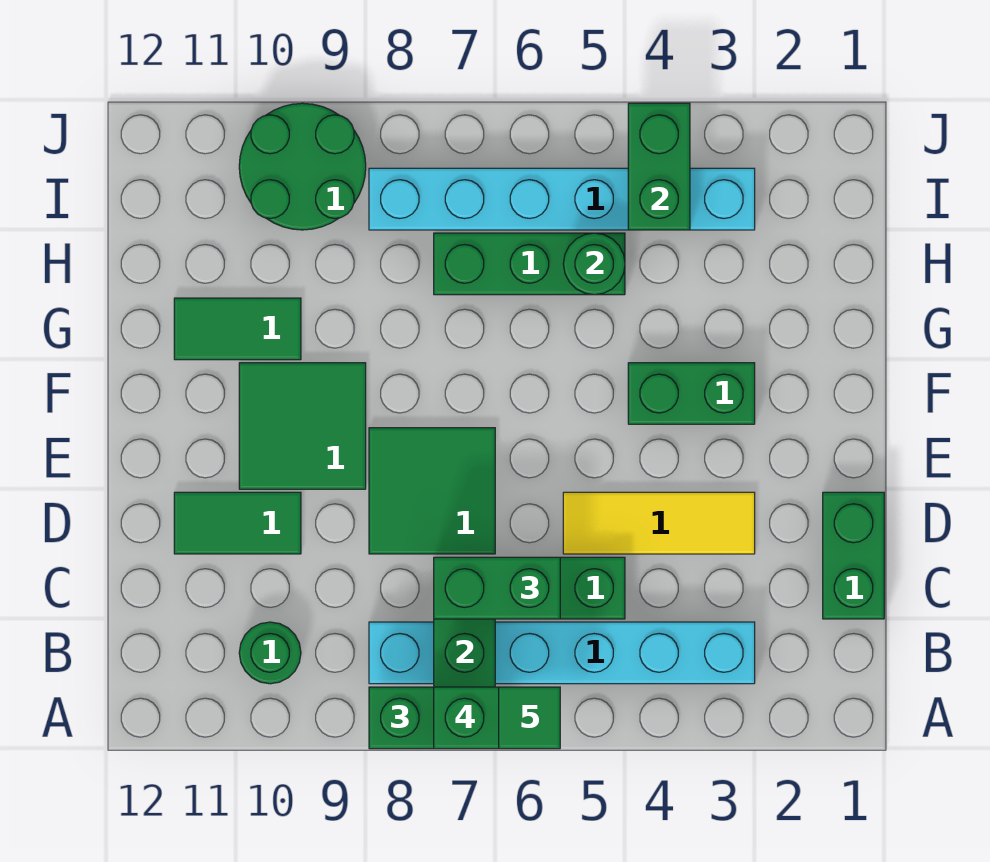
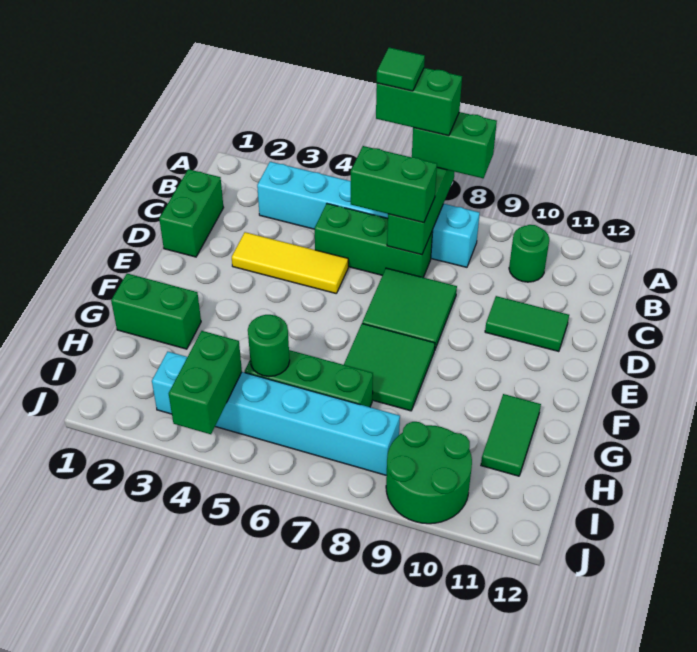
green tile E9:F10 level 1 -> green tile F7:G8 level 1
green brick F3:F4 level 1 -> green brick G1:G2 level 1
green tile G10:G11 level 1 -> green tile G11:H11 level 1

